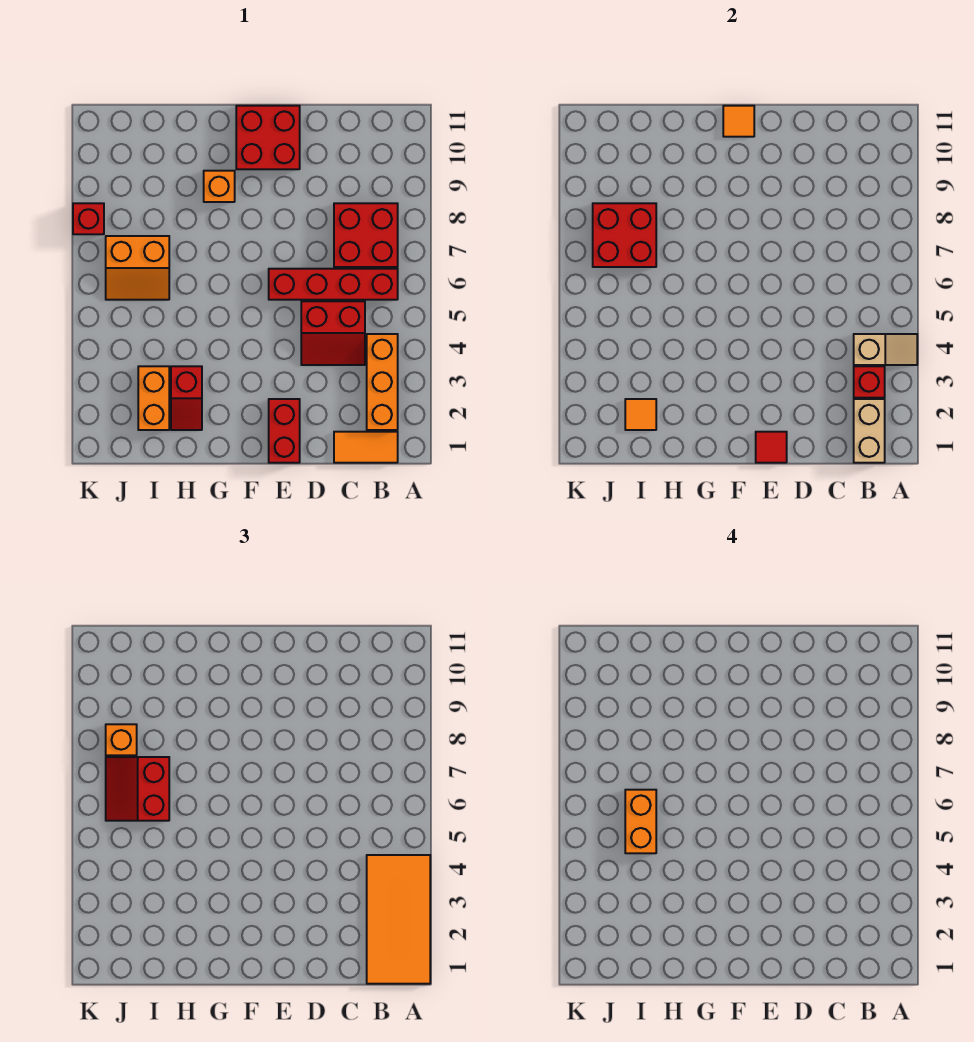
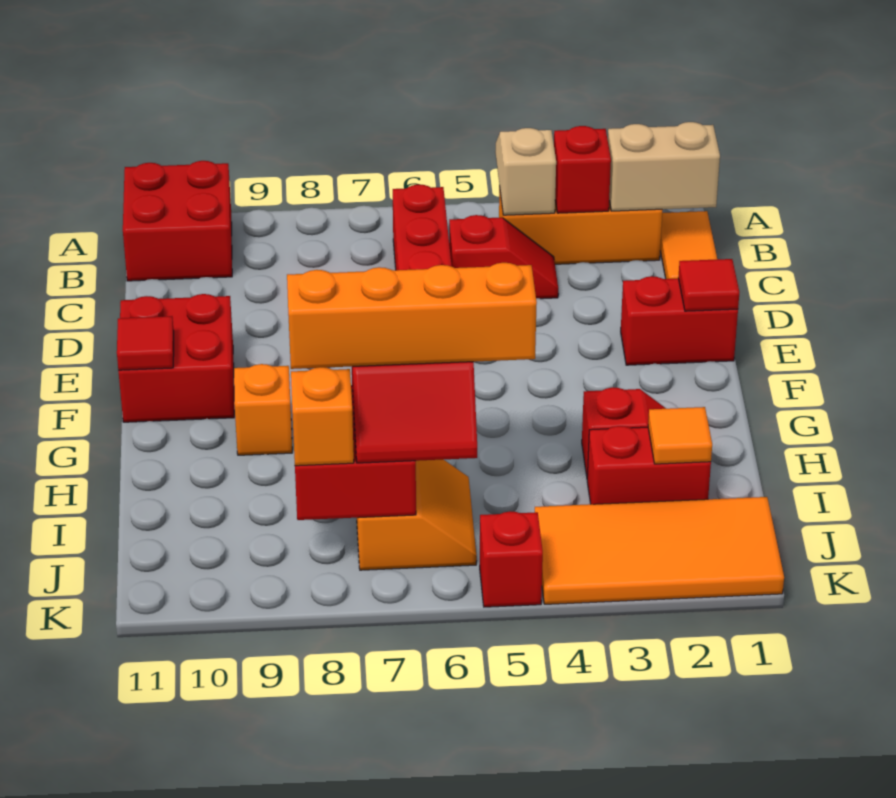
orange tile A1:B4 level 3 -> orange tile J1:K4 level 1
red brick B7:C8 level 1 -> red brick A10:B11 level 1
red slope C4:D5 level 1 top 5 -> red slope C4:C5 level 1 top 5
orange tile F11 level 2 -> red tile F11 level 2
orange brick I2:I3 level 1 -> red brick I2:I3 level 1
orange brick I5:I6 level 4 -> orange brick I5:I8 level 4
red brick K8 level 1 -> red brick K5 level 1

